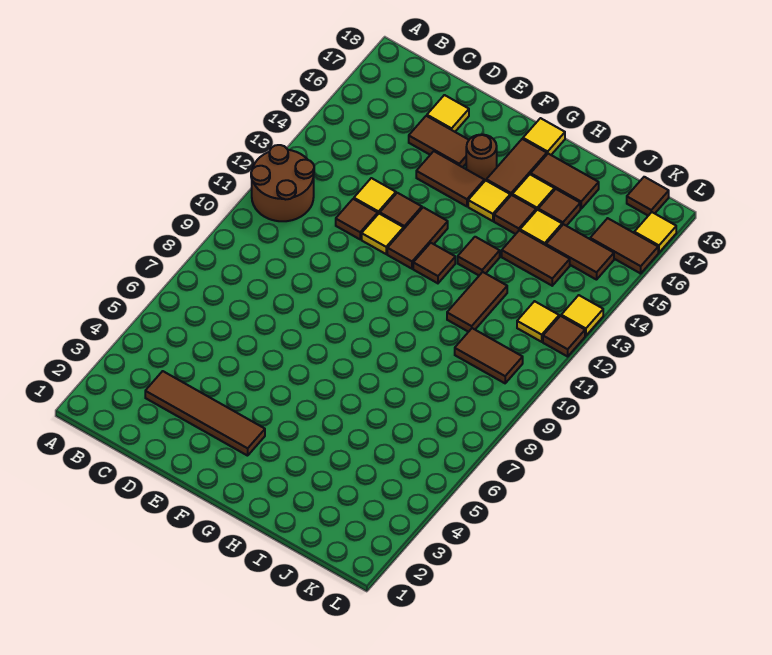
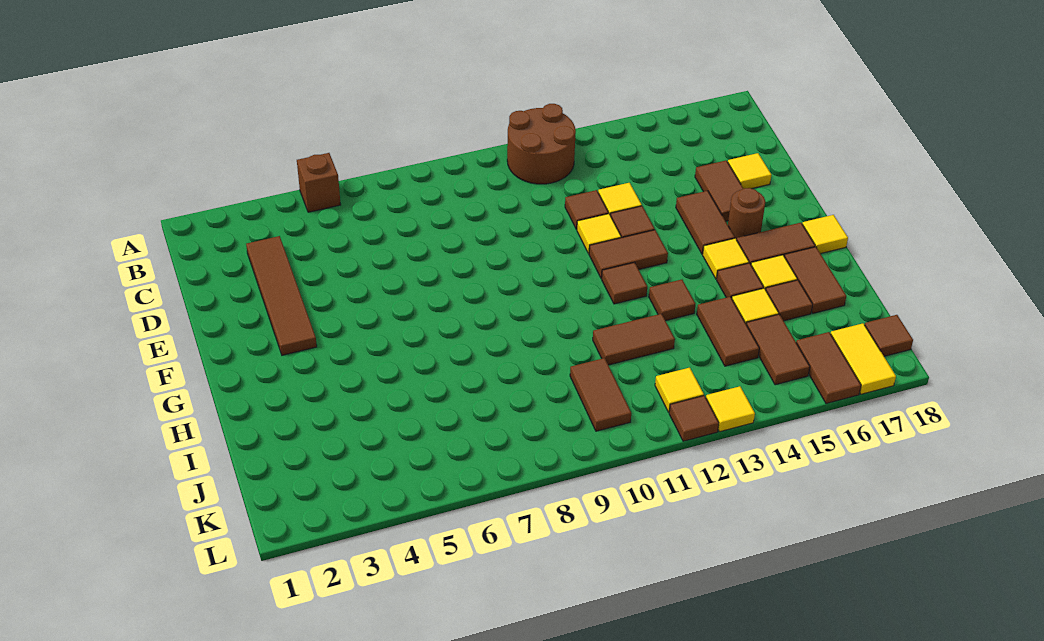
none -> brown brick A5 level 1
yellow tile L17 level 1 -> yellow tile K17:L17 level 1

